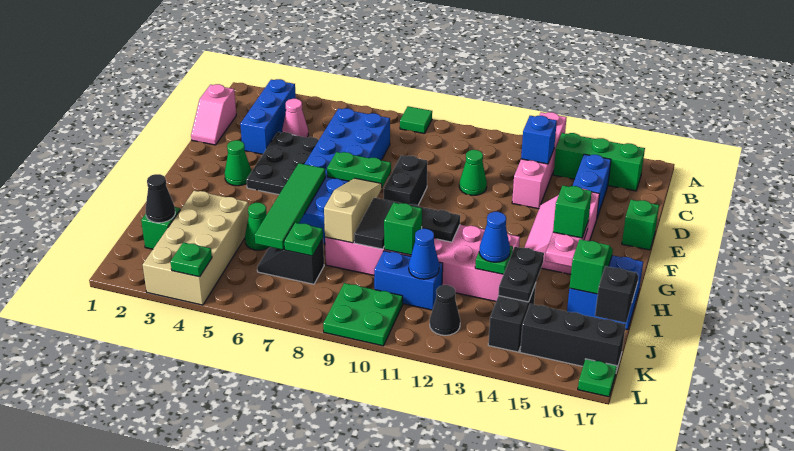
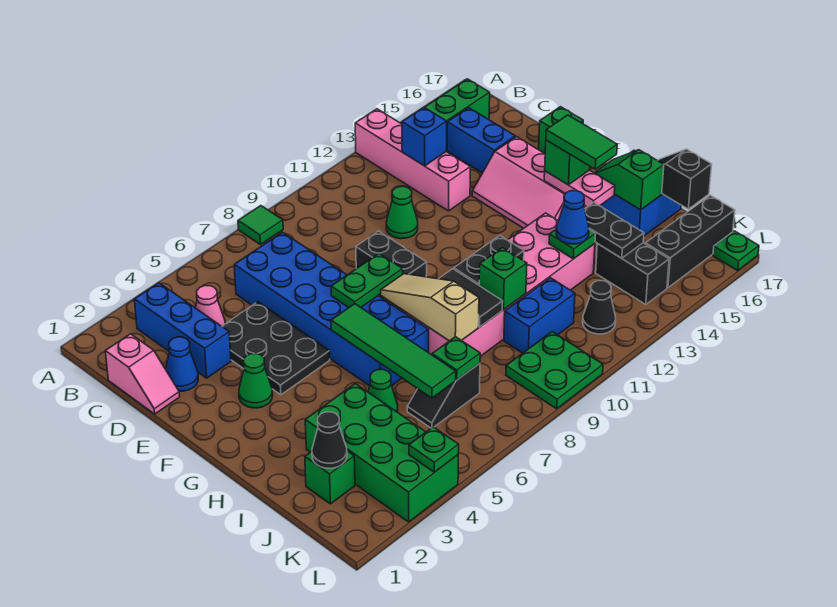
none -> green tile G15:H15 level 4
tan brick I3:L4 level 1 -> green brick I3:L4 level 1
blue cone J11 level 2 -> blue cone D2 level 1

